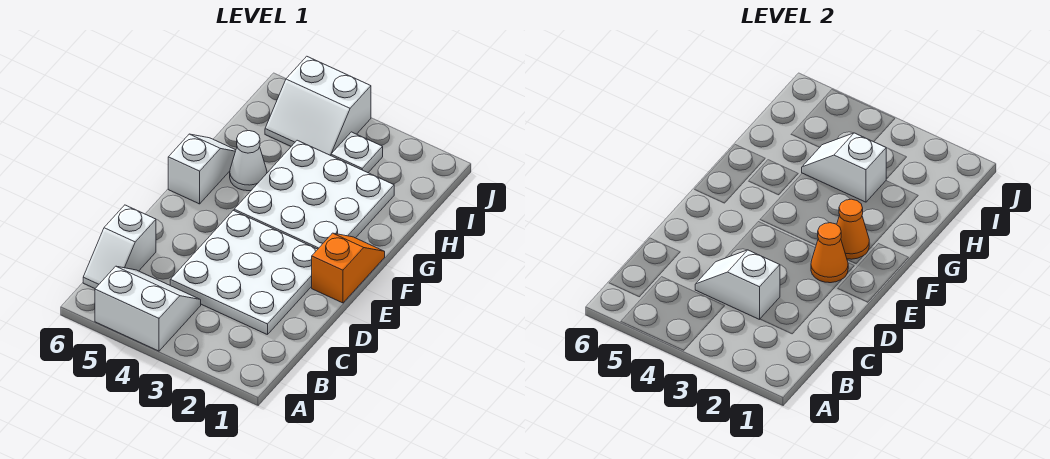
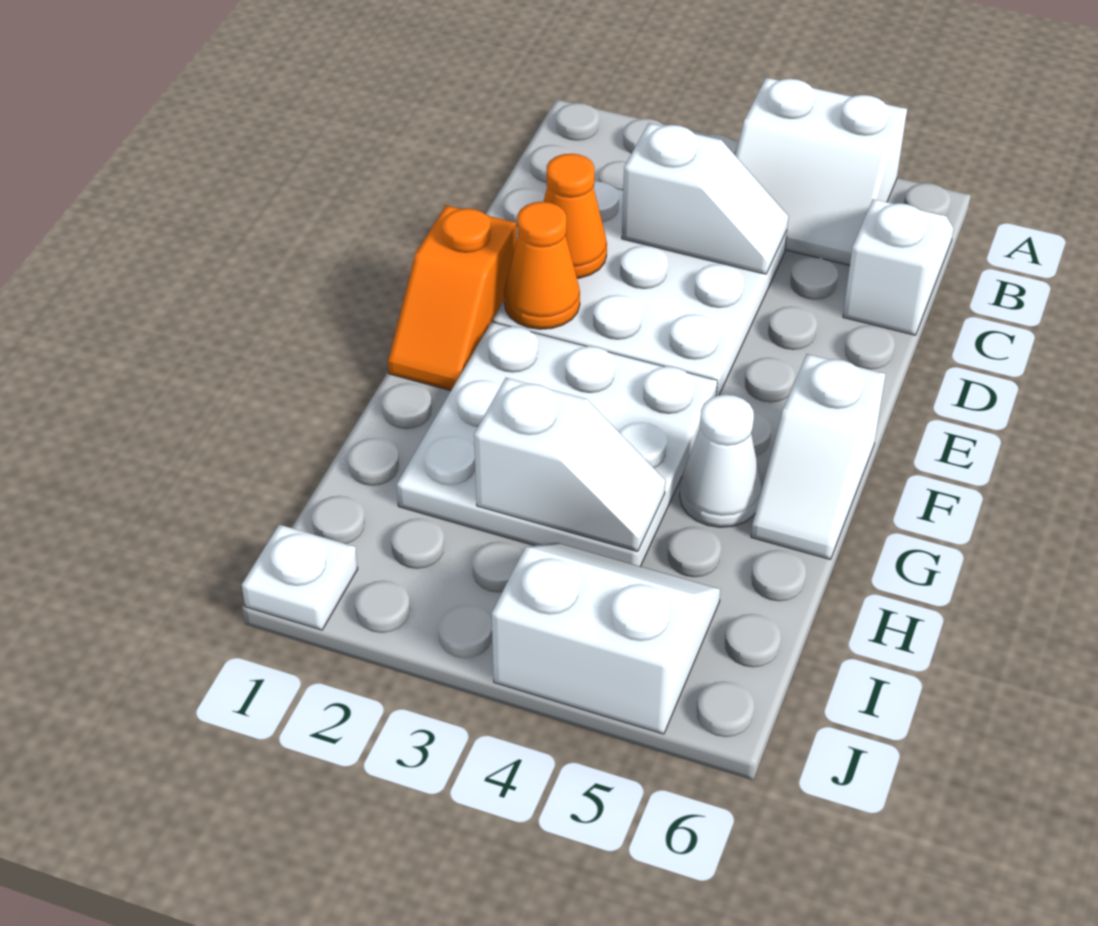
orange cone F2 level 2 -> orange cone D2 level 2
white plate I3 level 1 -> white plate J1 level 1

